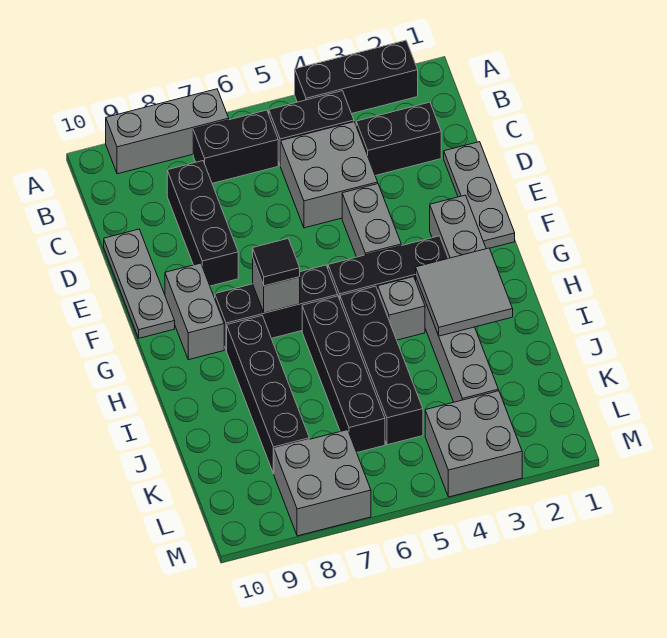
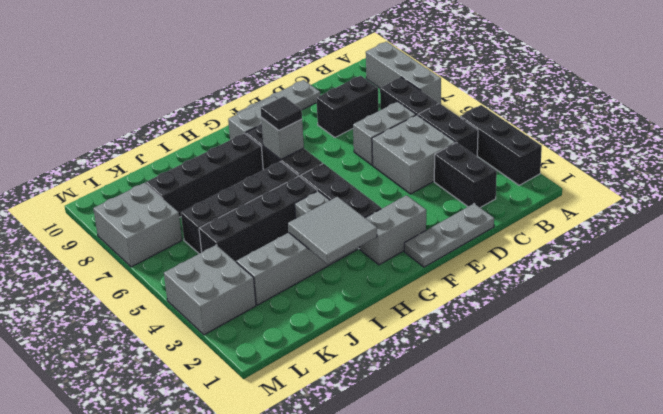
black brick C8:E8 level 1 -> black brick C8:D8 level 1
grey brick E4:F4 level 1 -> grey brick C6:D6 level 1

